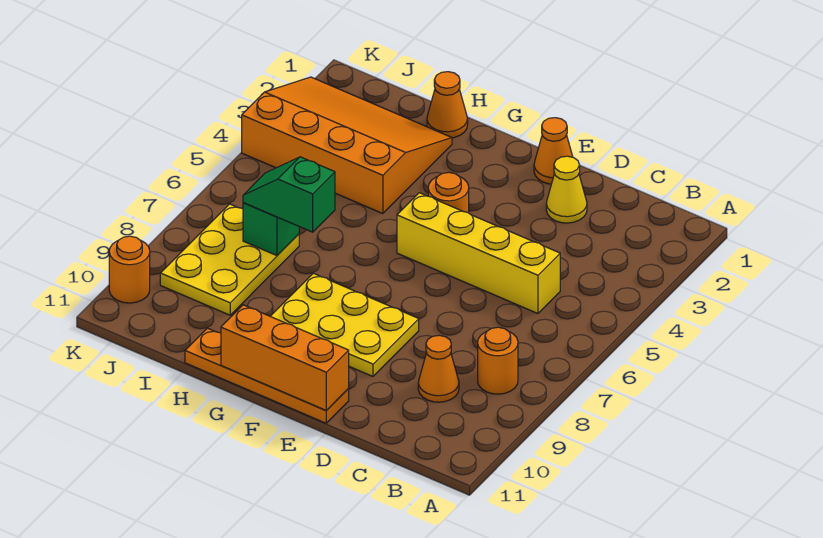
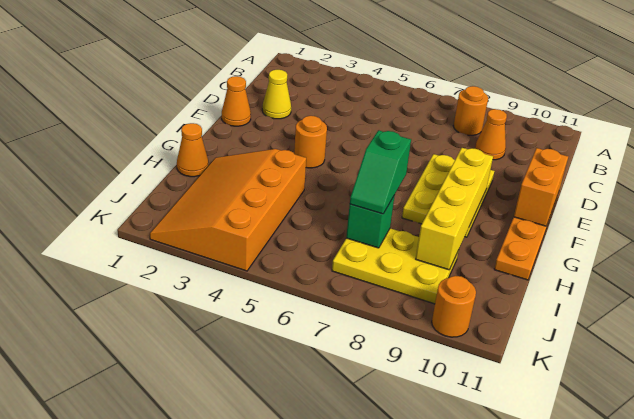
yellow brick C5:F5 level 1 -> yellow brick F9:I9 level 2
orange brick E11:G11 level 2 -> orange brick E11:F11 level 2

